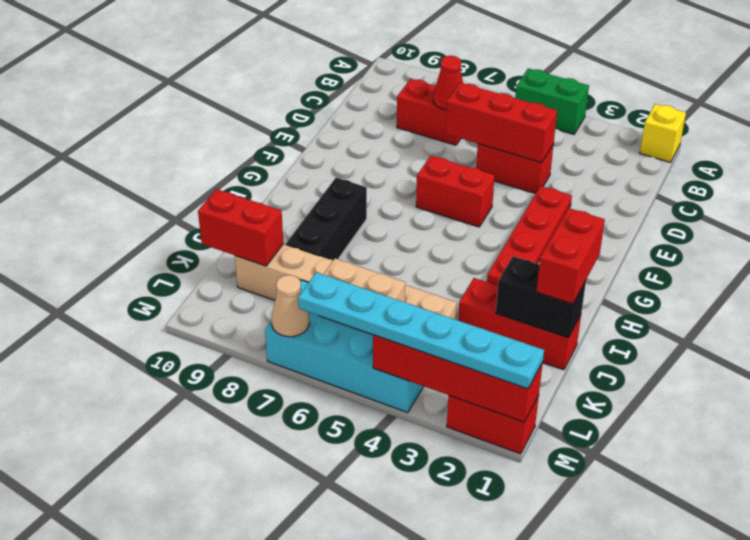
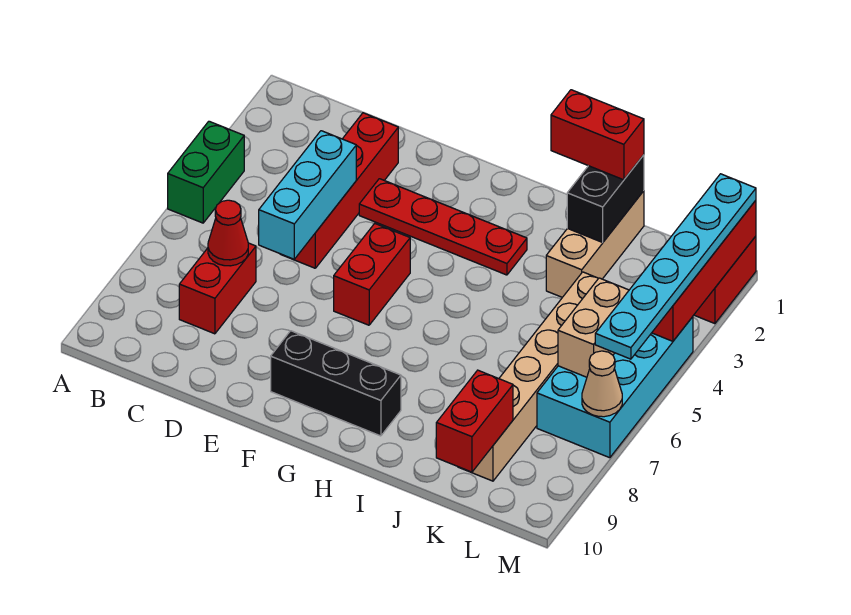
yellow brick A1 level 1 -> none
red brick D4:D5 level 1 -> red brick D2:D5 level 1
red brick D4:D6 level 2 -> cyan brick D4:D6 level 2
black brick H8:J8 level 1 -> black brick F9:H9 level 1
red brick J1:J3 level 1 -> tan brick J1:J3 level 1

